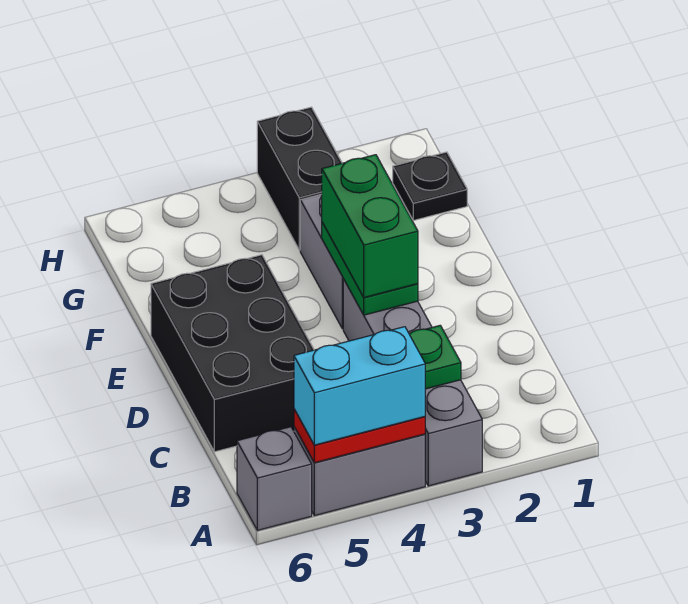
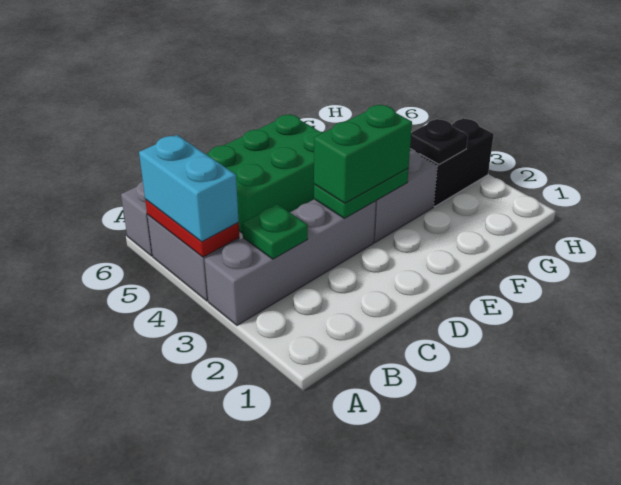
black brick C5:E6 level 1 -> green brick C5:E6 level 1
black plate G1 level 1 -> black plate G3 level 2

